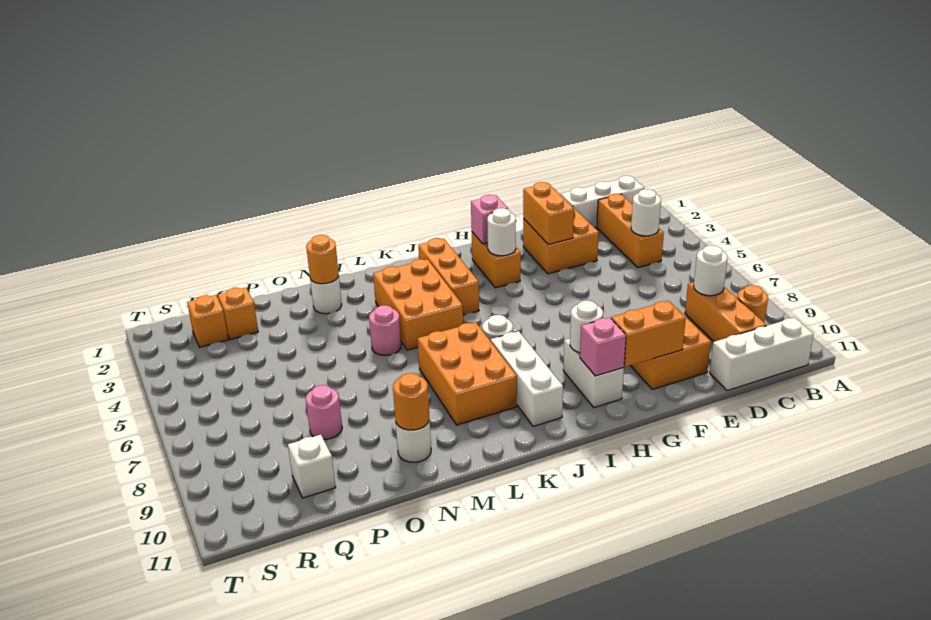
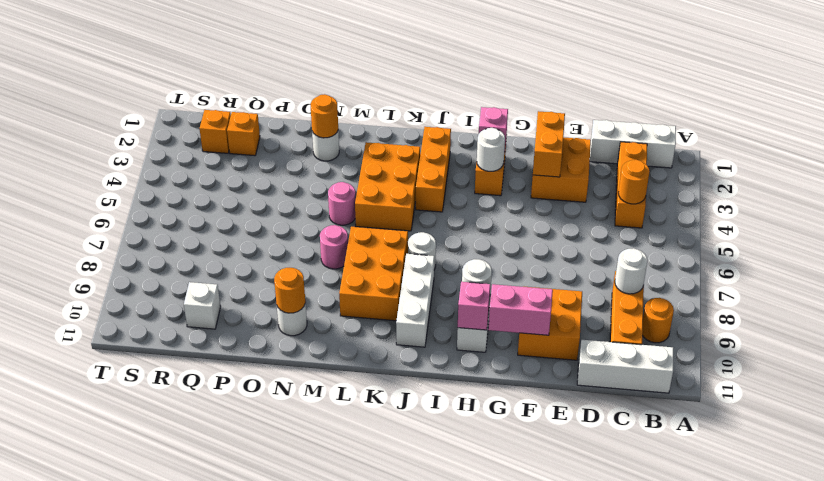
white round brick C4 level 2 -> orange round brick C4 level 2
orange brick F10:G10 level 2 -> pink brick F10:G10 level 2
pink round brick P8 level 1 -> pink round brick M7 level 1

